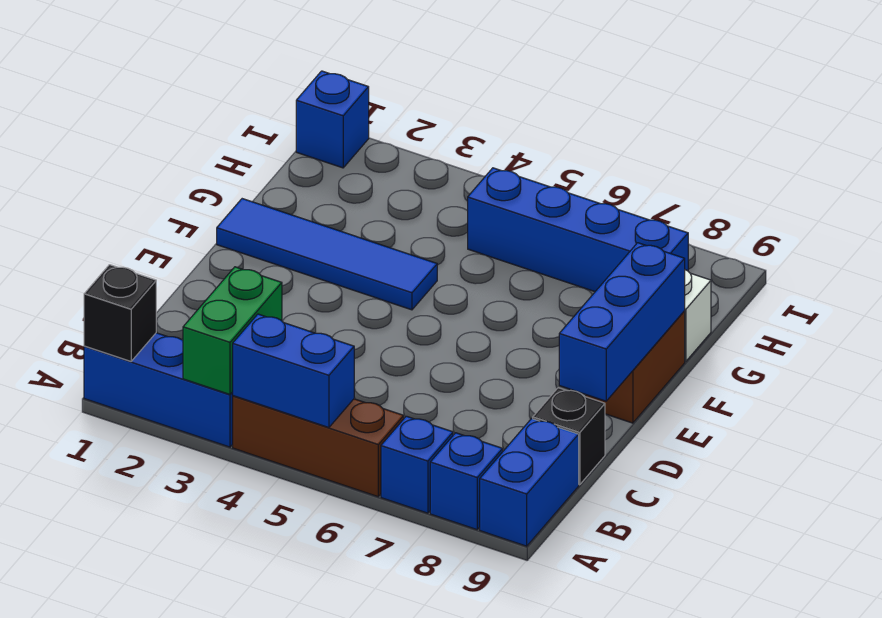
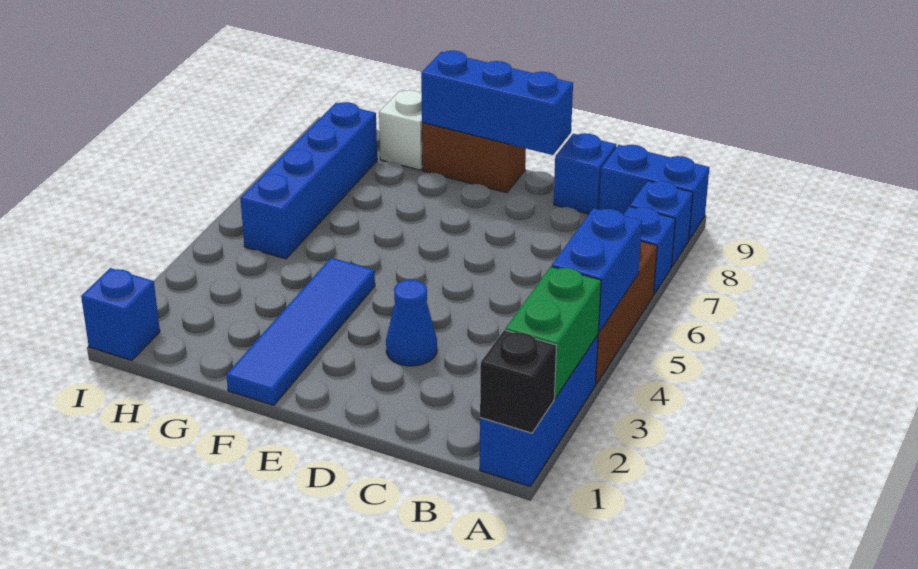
green brick A3:B3 level 2 -> green brick A2:A3 level 2
black brick C9 level 1 -> blue brick C9 level 1
none -> blue cone D3 level 1

